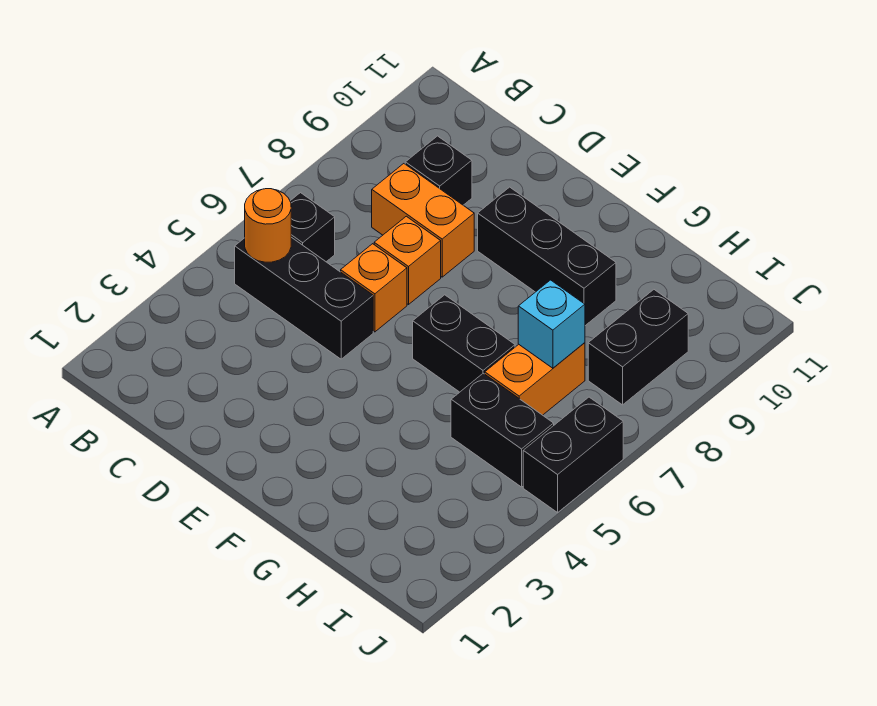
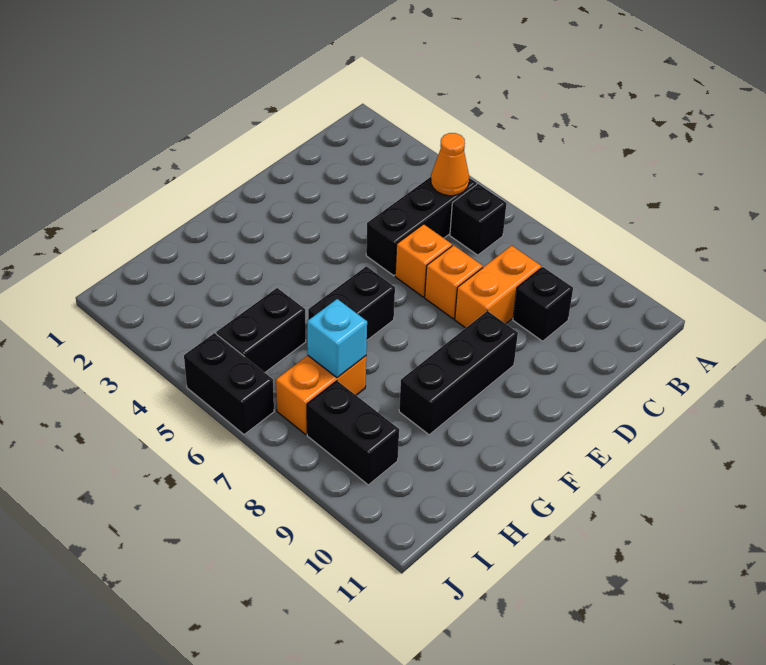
orange round brick B5 level 2 -> orange cone B5 level 2
orange brick H6:H7 level 1 -> orange brick H7:I7 level 1

